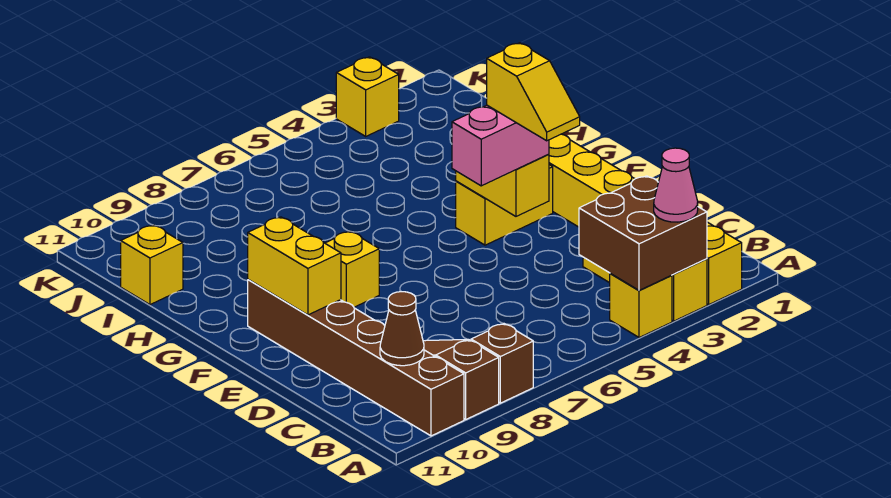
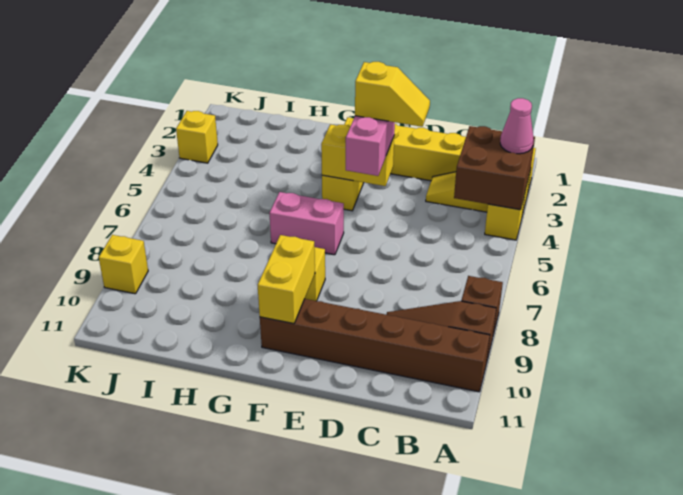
brown cone B10 level 2 -> none
yellow brick E10:F10 level 2 -> yellow brick F9:F10 level 2
none -> pink brick F6:G6 level 1
yellow brick I11 level 1 -> yellow brick K9 level 1

